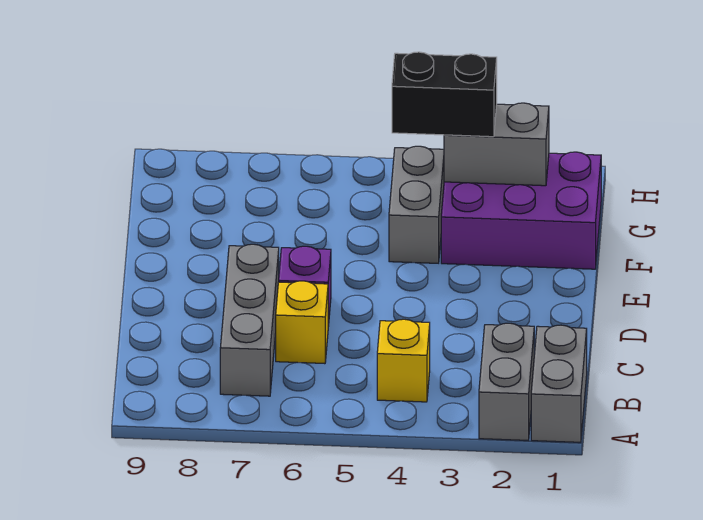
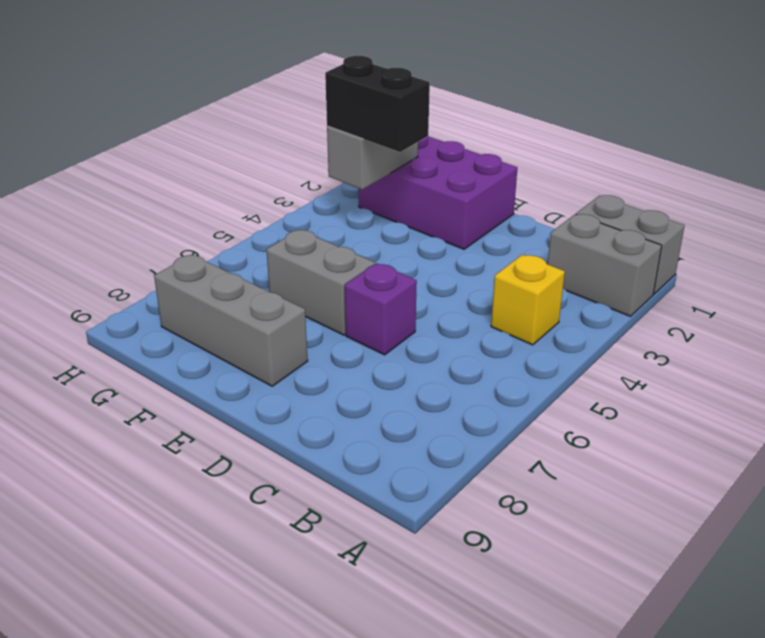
grey brick B7:D7 level 1 -> grey brick E8:G8 level 1
yellow brick C6 level 1 -> none
purple brick F1:G3 level 1 -> purple brick E1:G2 level 1
grey brick F4:G4 level 1 -> grey brick E6:F6 level 1
black brick G3:G4 level 3 -> black brick F3:G3 level 3

